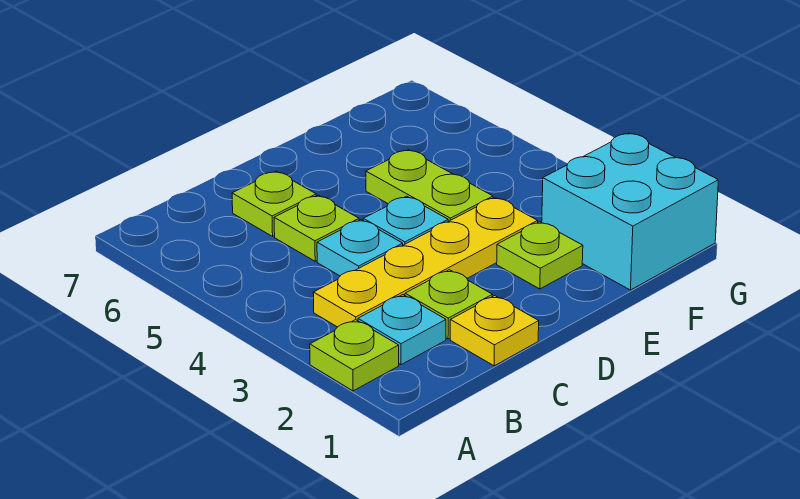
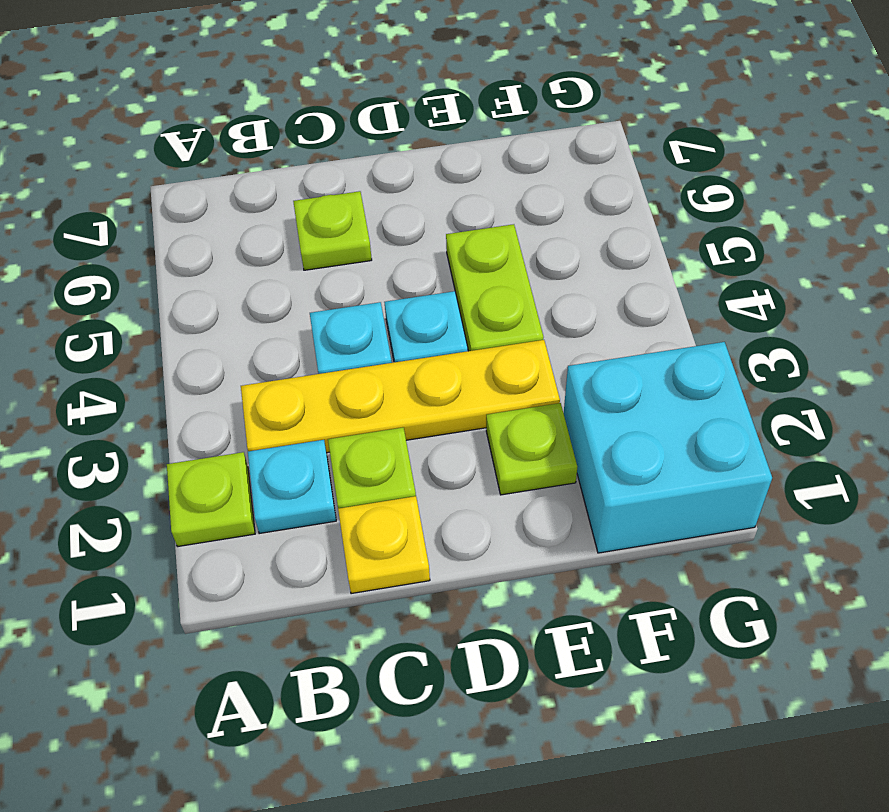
lime plate C5 level 1 -> none

